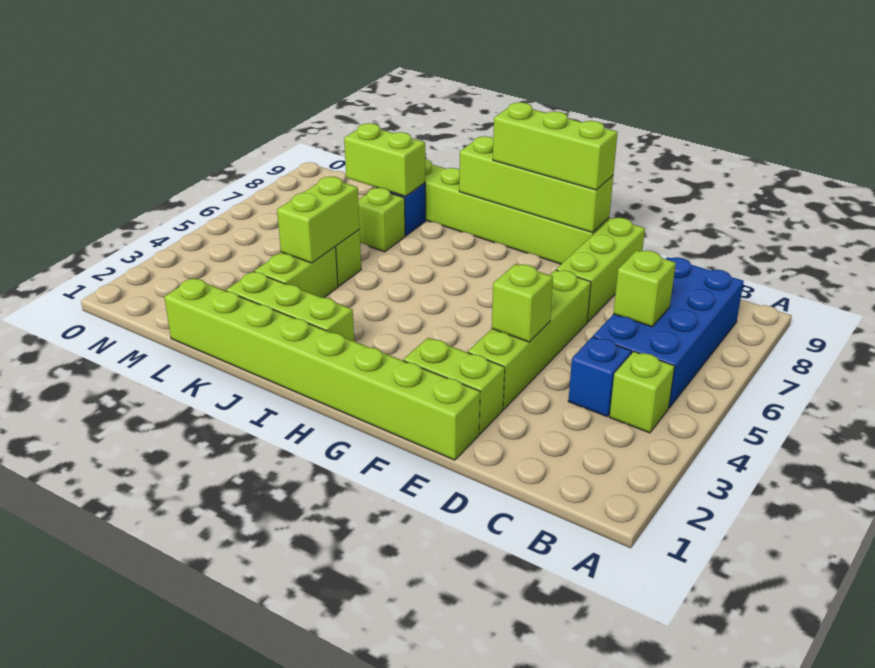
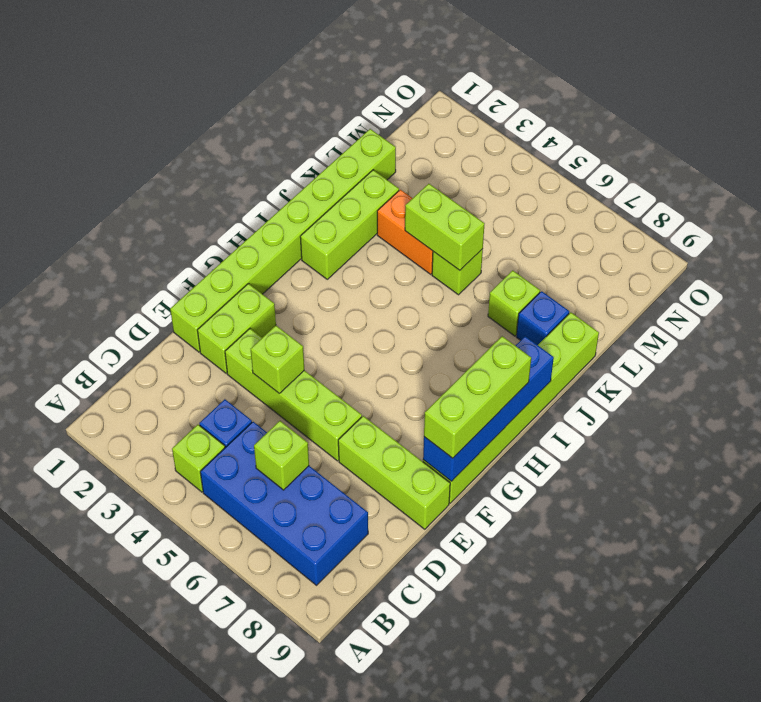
lime brick F9:I9 level 2 -> blue brick F9:I9 level 2
lime brick K3:K4 level 1 -> orange brick K3:K4 level 1
lime brick K8:L8 level 2 -> none

